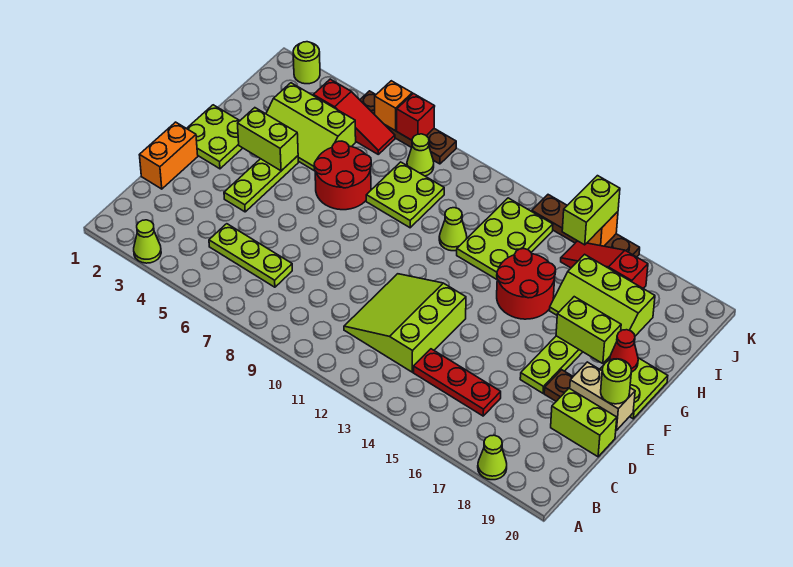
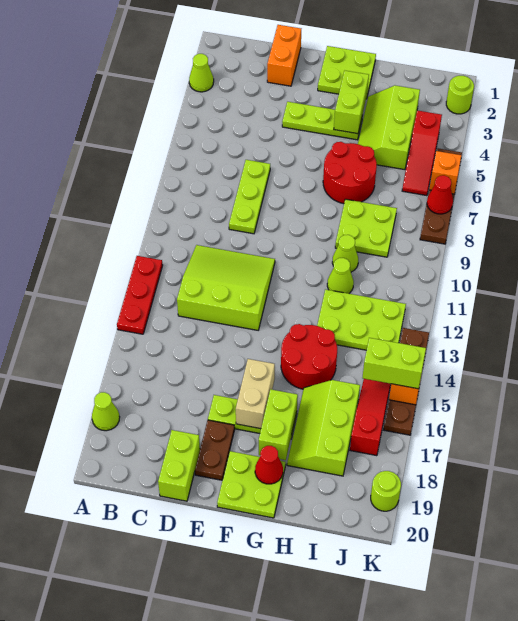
lime plate C5:C7 level 1 -> lime plate D7:D9 level 1
red plate C14:C16 level 1 -> red plate A12:A14 level 1
orange brick D1:E1 level 1 -> orange brick D1:D2 level 1
tan brick E19:E20 level 2 -> tan brick F16:F17 level 2
lime round brick E20 level 3 -> lime round brick K19 level 1
lime cone J8 level 1 -> lime cone H10 level 1
red brick K7 level 2 -> red cone K7 level 2

